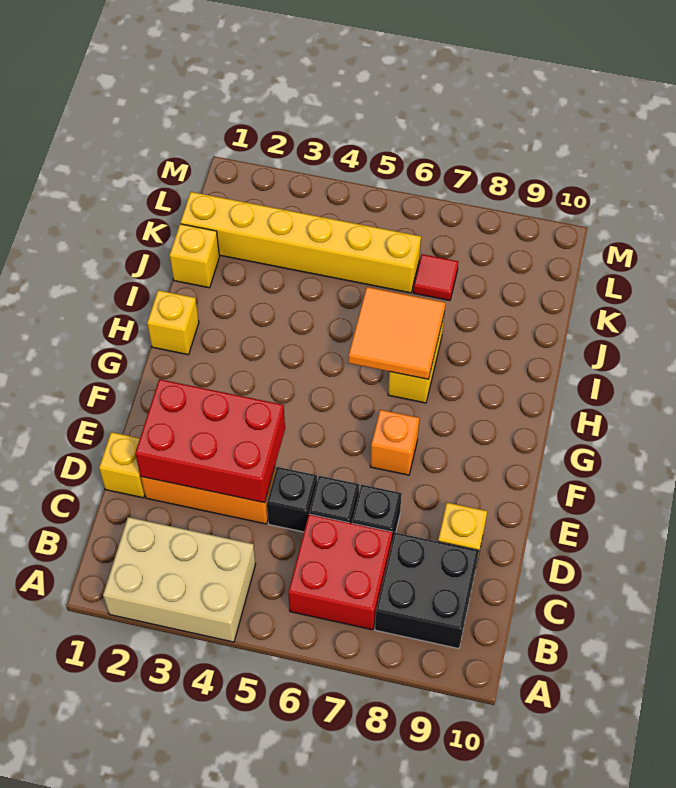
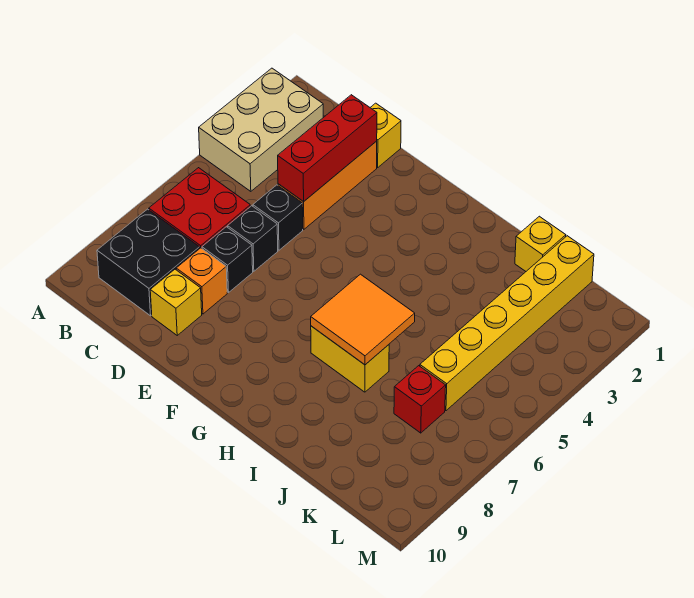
red brick D2:E4 level 2 -> red brick D2:D4 level 2
orange brick F7 level 1 -> orange brick D8 level 1
yellow brick H1 level 1 -> none
red tile K7 level 1 -> red brick K7 level 1

